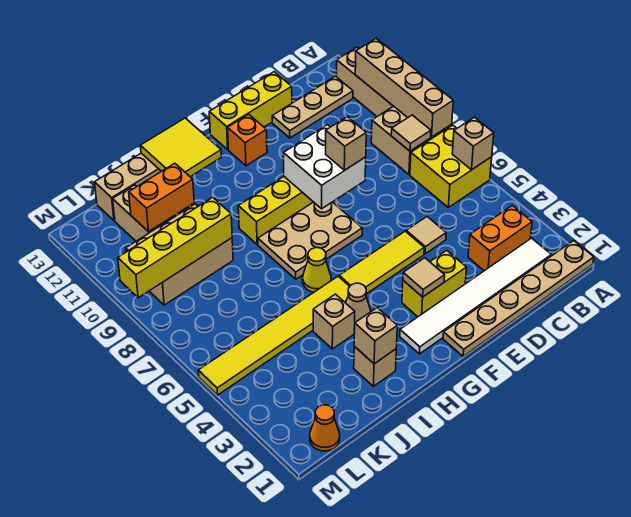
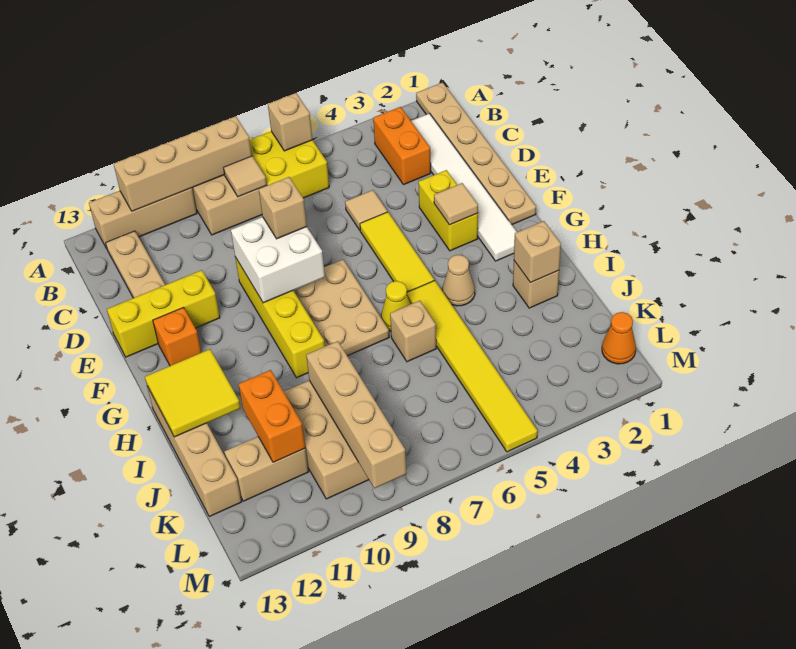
yellow brick D13:F13 level 1 -> yellow brick E11:E13 level 1
tan brick I4 level 1 -> tan brick I6 level 1
yellow brick J9:M9 level 2 -> tan brick J9:M9 level 2

